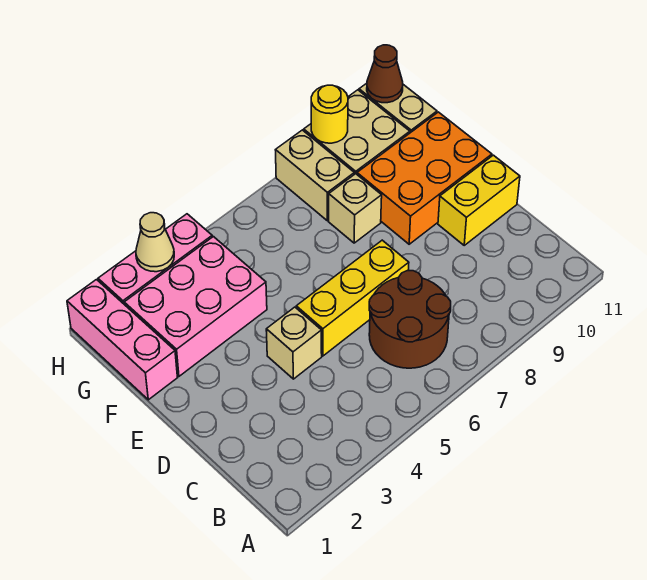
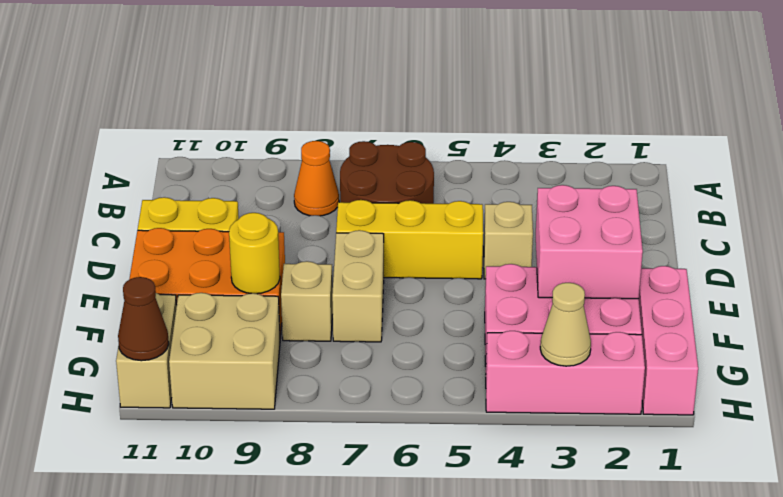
none -> orange cone B8 level 1
none -> pink brick E2:F3 level 2
tan brick G8:H8 level 1 -> tan brick E7:F7 level 1
yellow round brick H9 level 2 -> yellow round brick F9 level 2

